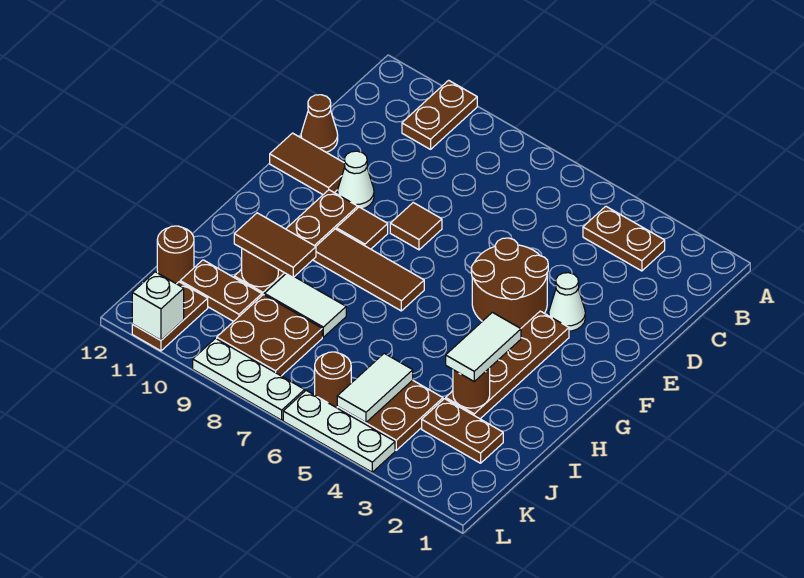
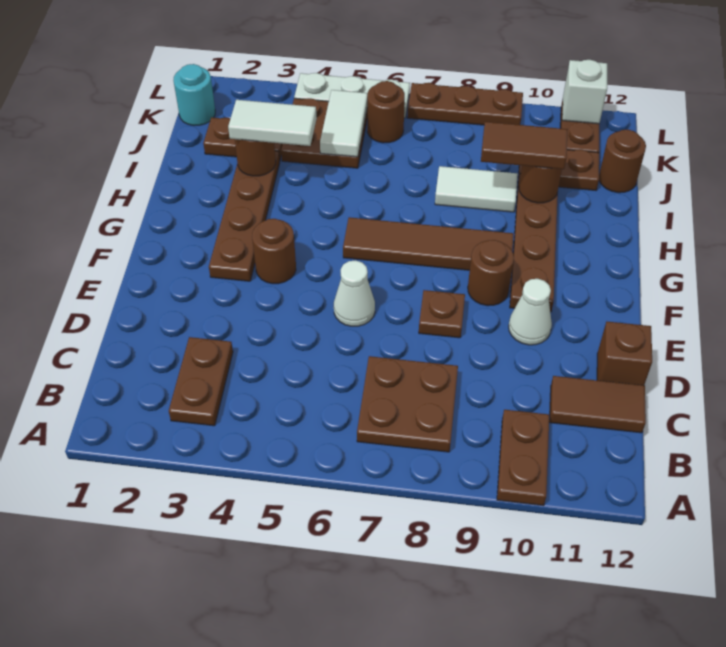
brown plate B3:B4 level 1 -> brown plate B3:C3 level 1
brown cone D12 level 1 -> brown brick D12 level 1
white cone E3 level 1 -> white cone E6 level 1
brown round brick E4:F5 level 1 -> brown round brick F4 level 1
brown tile E8 level 1 -> brown plate E8 level 1
brown tile E11:E12 level 1 -> brown tile C11:C12 level 1
brown tile F9 level 1 -> brown round brick F9 level 1
brown tile G7:G9 level 1 -> brown tile G6:G9 level 1
white tile H3:I3 level 3 -> white tile I3:I4 level 3
brown plate J8:K9 level 1 -> brown plate B7:C8 level 1
none -> cyan round brick K1 level 1
white plate L7:L9 level 1 -> brown plate L7:L9 level 1

